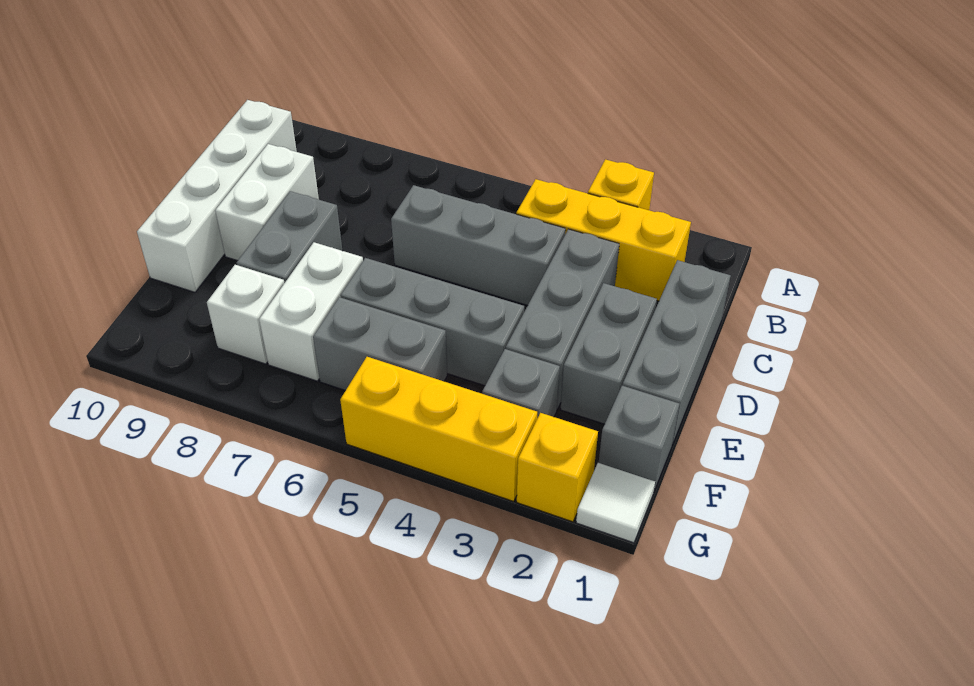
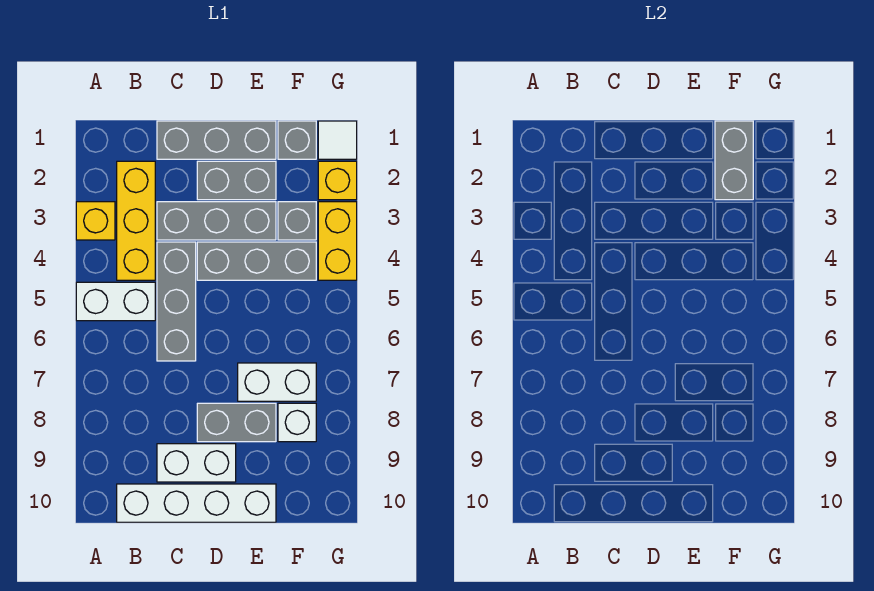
none -> white brick A5:B5 level 1
grey brick E4:E6 level 1 -> grey brick D4:F4 level 1
grey brick F5:F6 level 1 -> grey brick F1:F2 level 2
yellow brick G3:G5 level 1 -> yellow brick G3:G4 level 1

